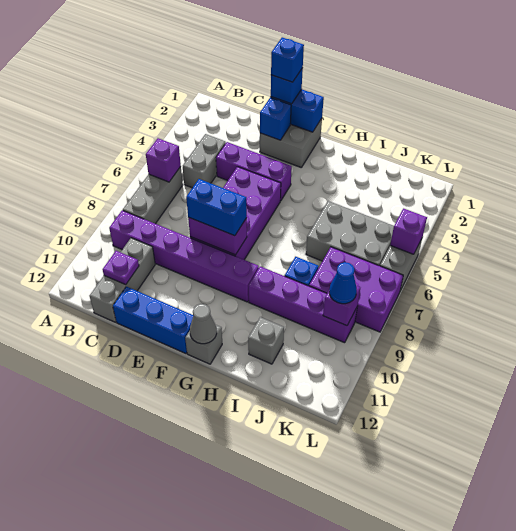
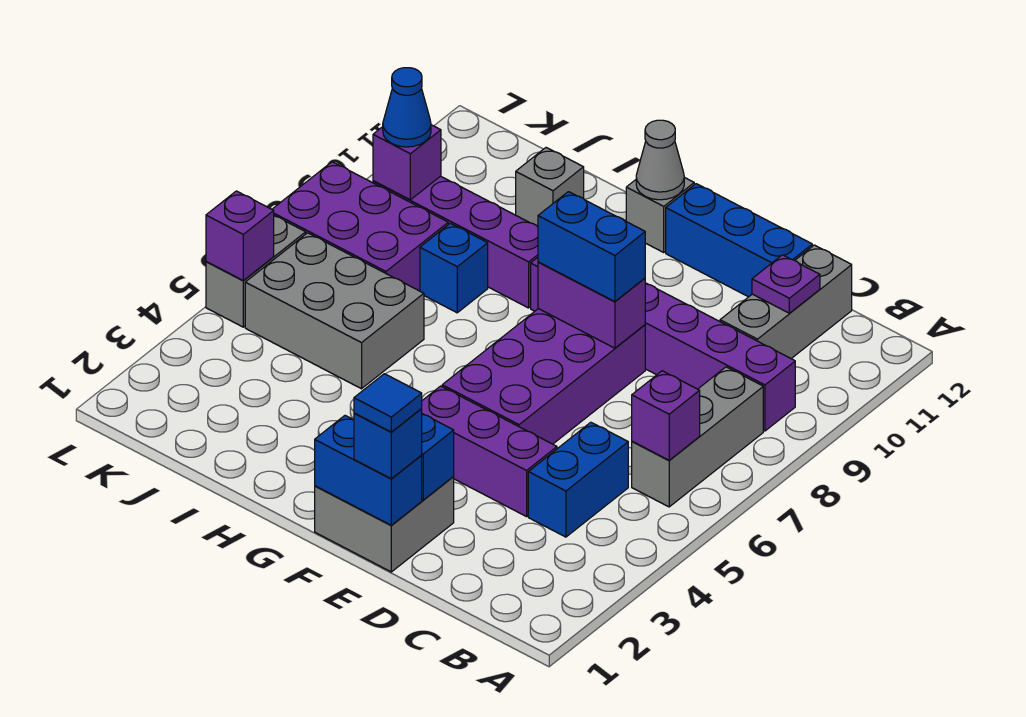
grey brick C4:C5 level 1 -> blue brick C4:C5 level 1
blue brick E1 level 4 -> blue tile E1 level 4

